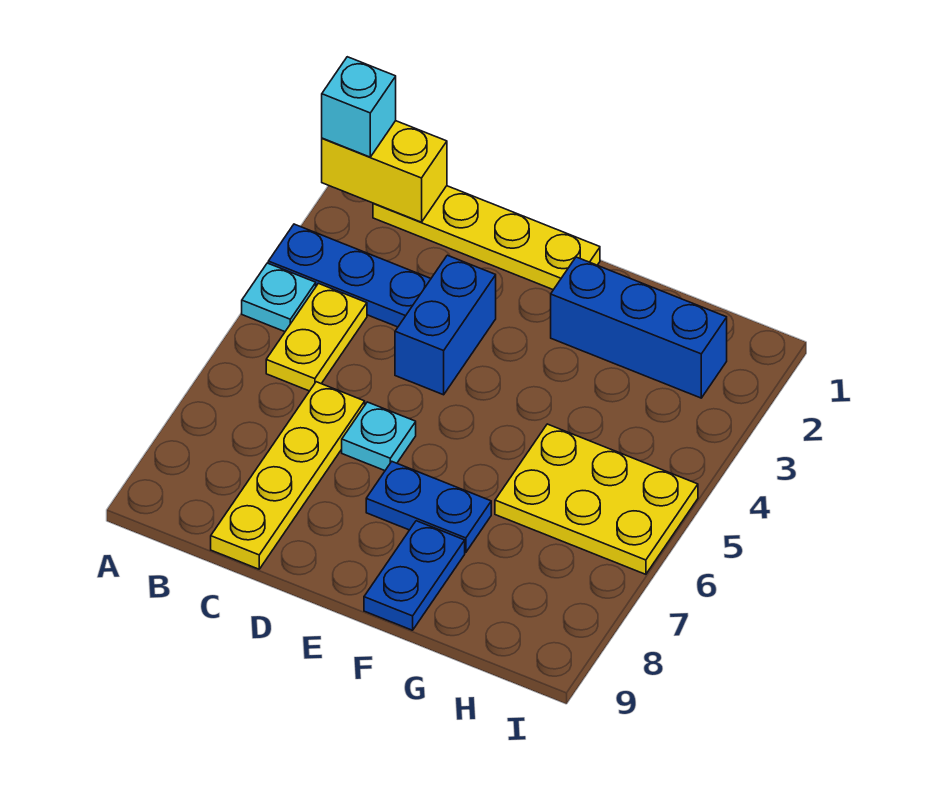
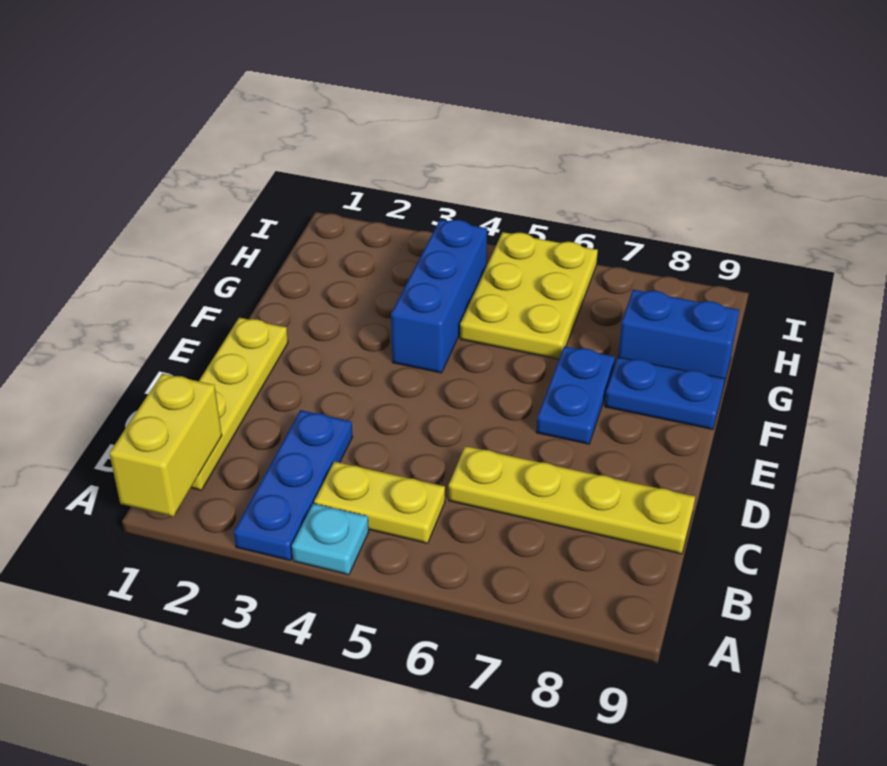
cyan brick A1 level 3 -> none
blue brick D3:D4 level 1 -> blue brick G8:G9 level 1
cyan plate D6 level 1 -> none
blue brick F2:H2 level 1 -> blue brick F4:H4 level 1

